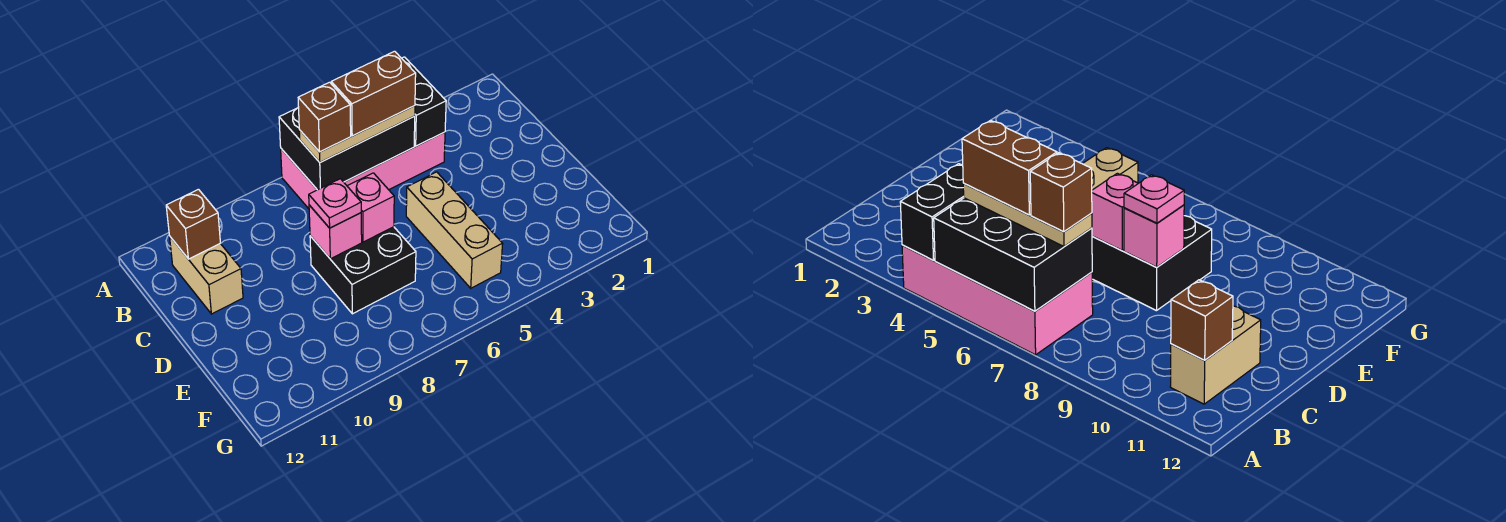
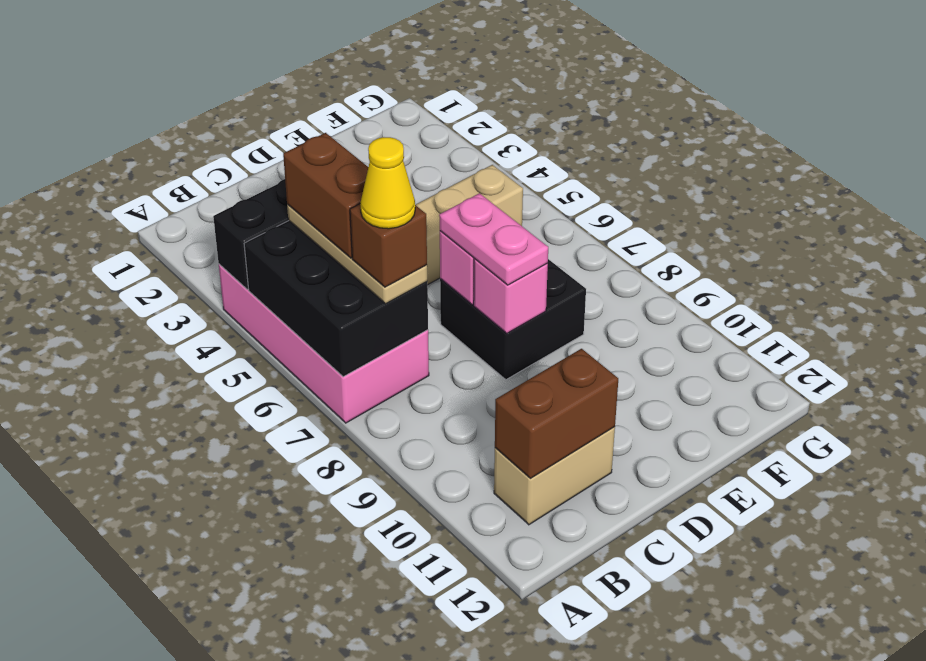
none -> yellow cone B7 level 5
brown brick B11 level 2 -> brown brick B11:C11 level 2
pink plate D8 level 3 -> pink plate D7:D8 level 3

